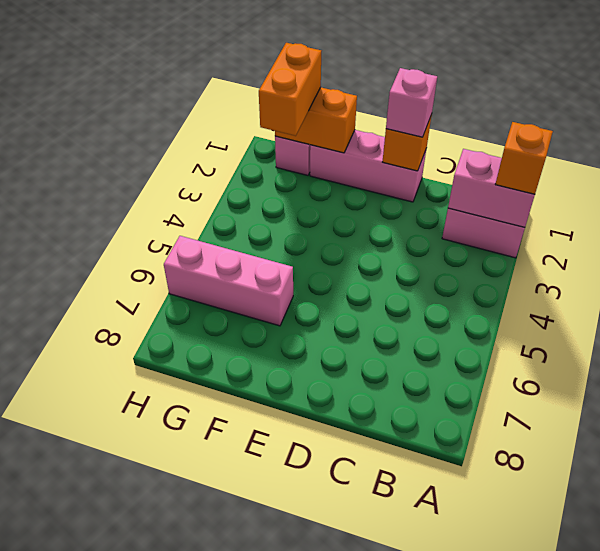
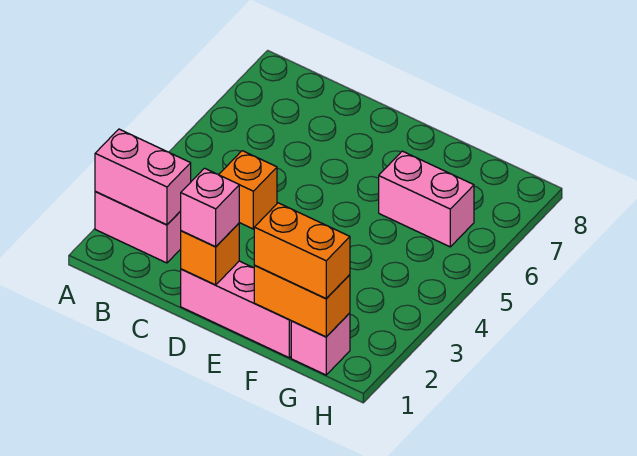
orange brick A2 level 3 -> orange brick C4 level 1
pink brick F6:H6 level 1 -> pink brick F6:G6 level 1
orange brick G1:G2 level 3 -> orange brick F1:G1 level 3

